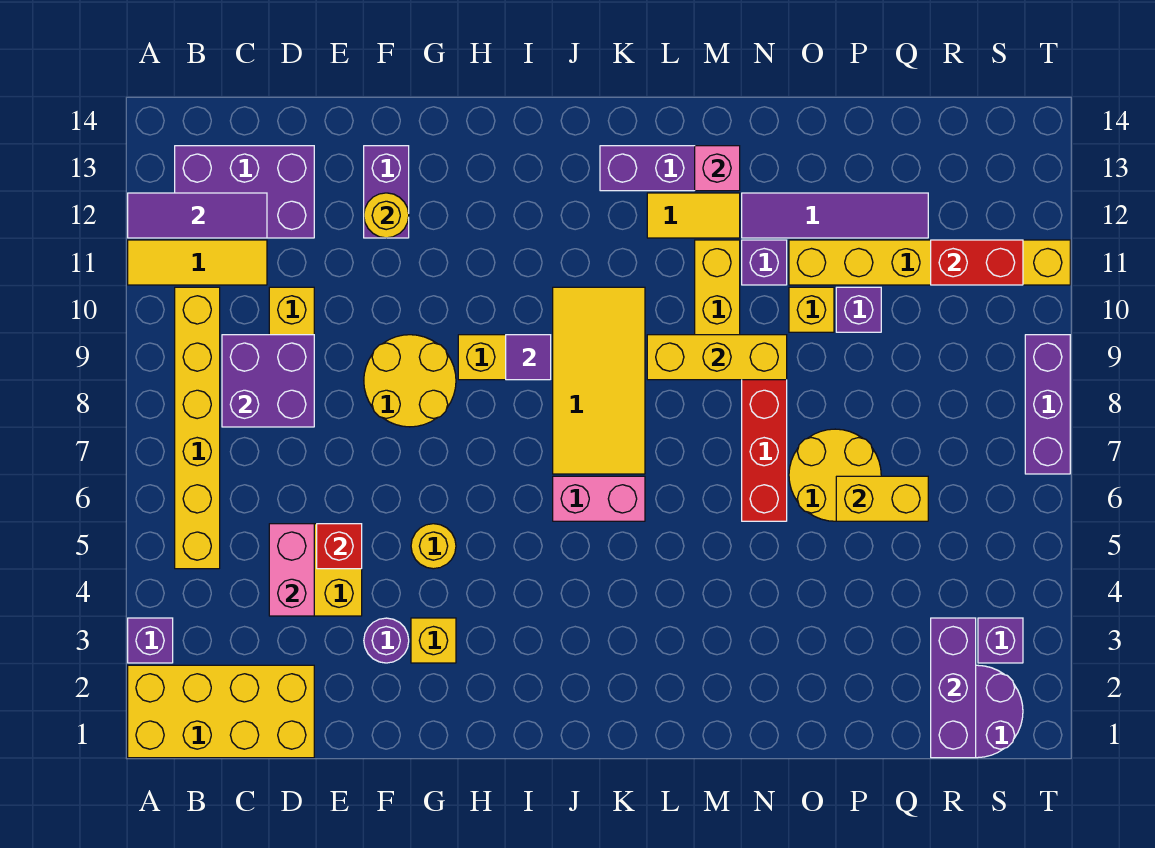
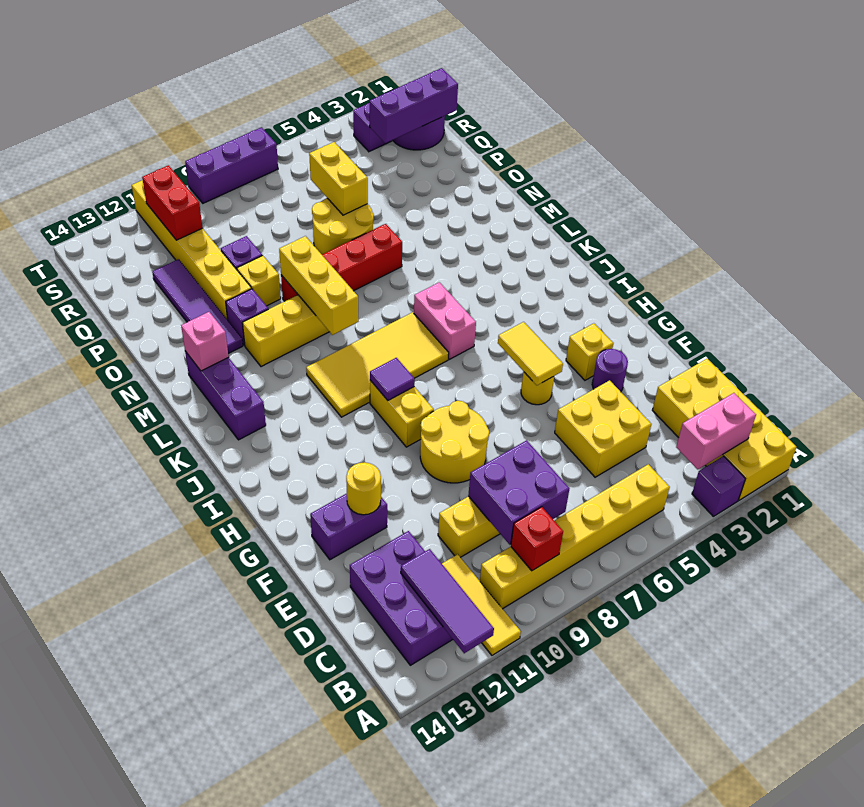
pink brick D4:D5 level 2 -> pink brick B2:B3 level 2
red brick E5 level 2 -> red brick B9 level 2
yellow tile L12:M12 level 1 -> yellow tile G5:H5 level 2

